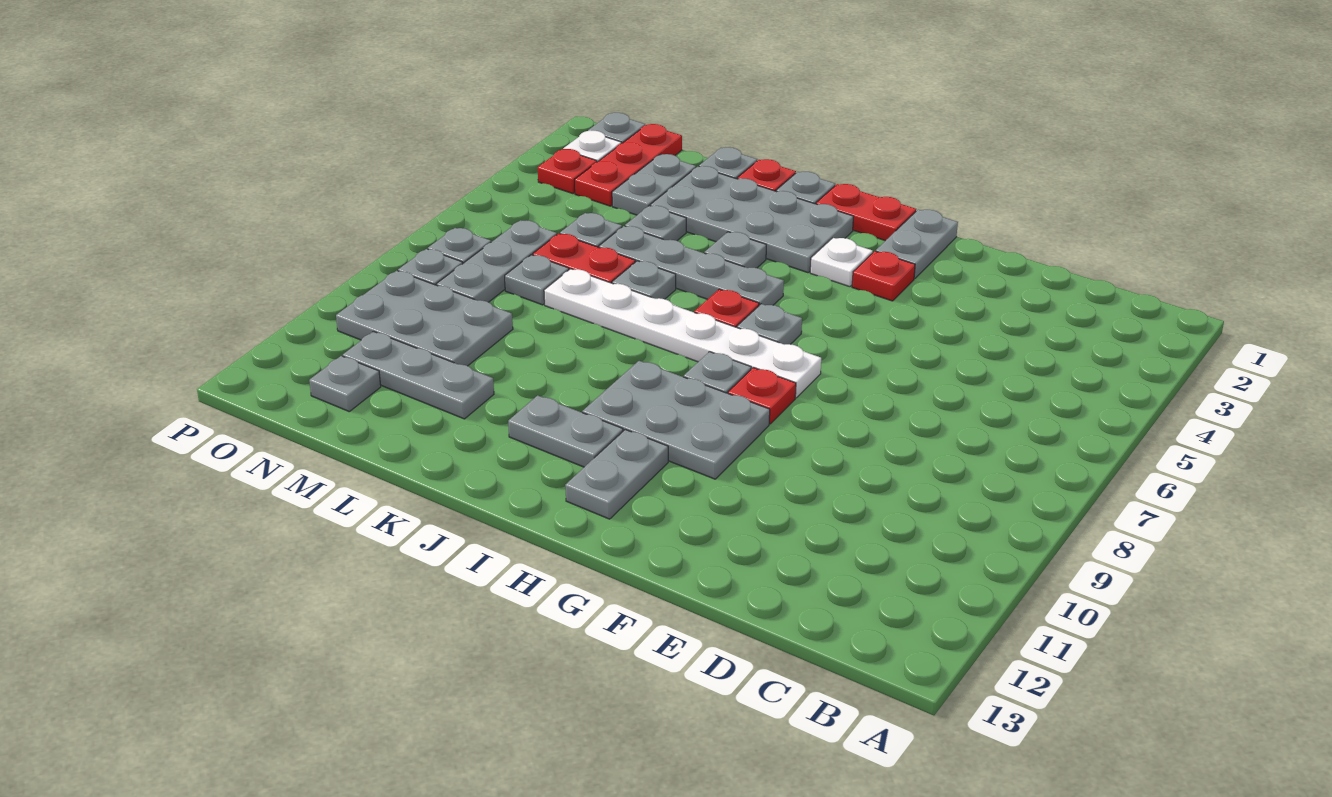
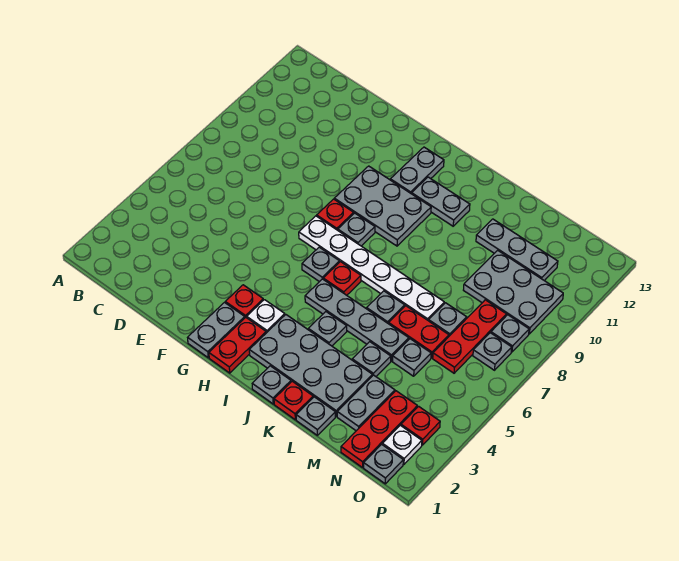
red plate H1:I1 level 1 -> red plate H1:H2 level 1
grey plate N6:N8 level 1 -> red plate N6:N8 level 1
grey plate N12 level 1 -> none

